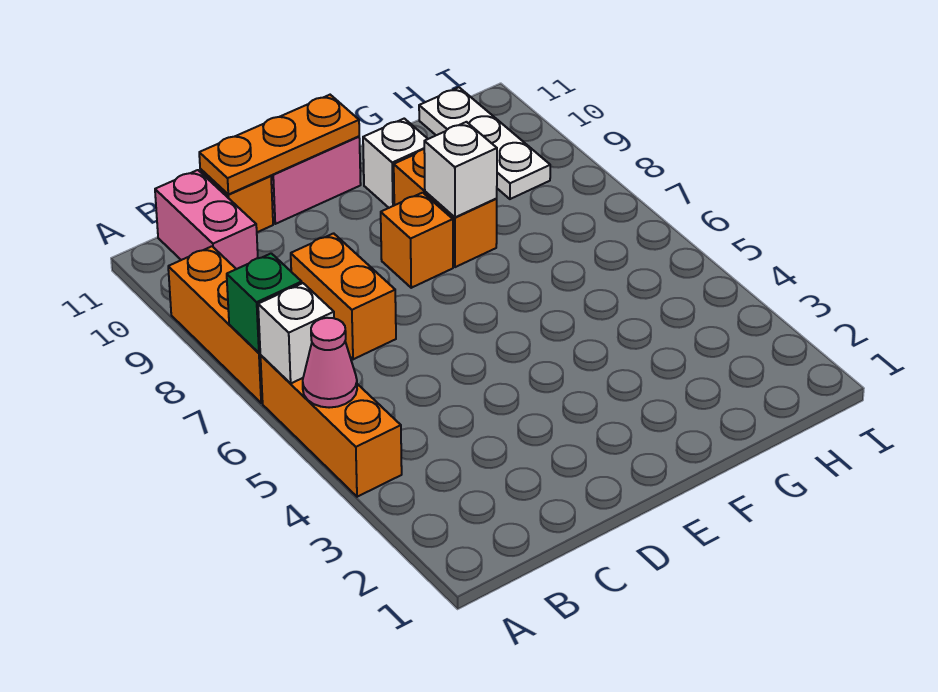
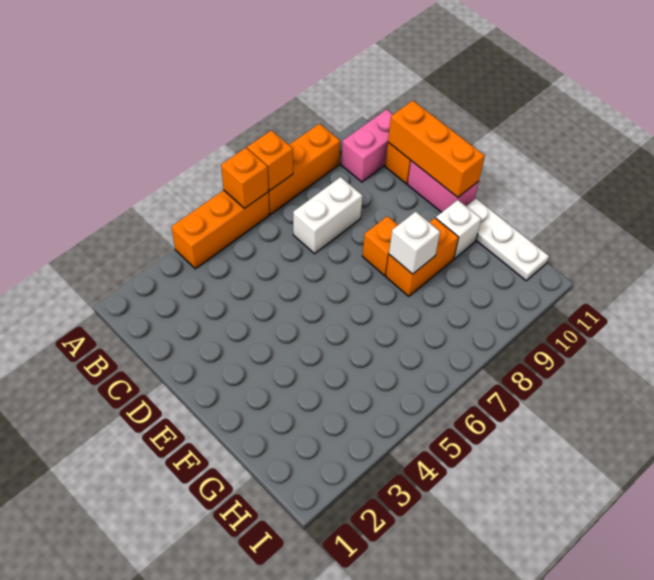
pink cone A5 level 2 -> none
white brick A6 level 2 -> orange brick A6 level 2
green brick A7 level 2 -> orange brick A7 level 2
orange brick C7:C8 level 1 -> white brick C7:C8 level 1
orange plate C11:E11 level 2 -> orange brick C11:E11 level 2
white plate H9:H11 level 1 -> white plate F11:H11 level 1

